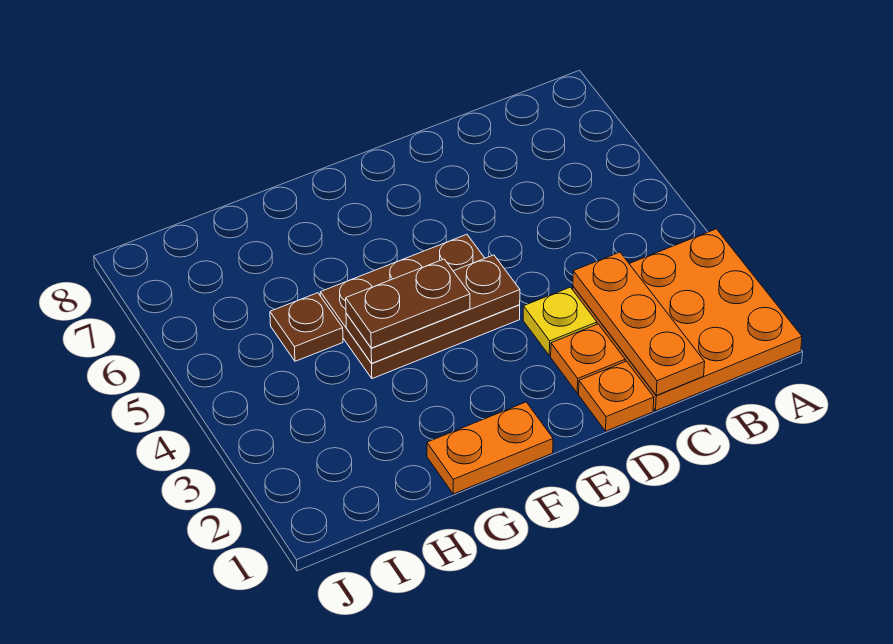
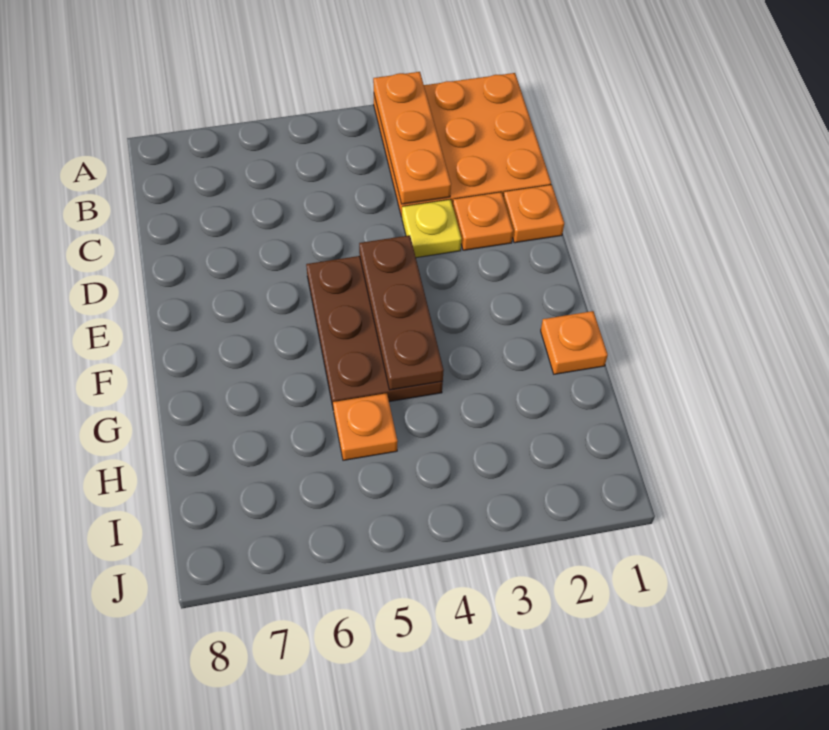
orange plate C1:C3 level 2 -> orange plate A3:C3 level 2
orange plate F1:G1 level 1 -> orange plate G1 level 1
brown plate F4:G4 level 3 -> none
brown plate H5 level 1 -> orange plate H5 level 1

